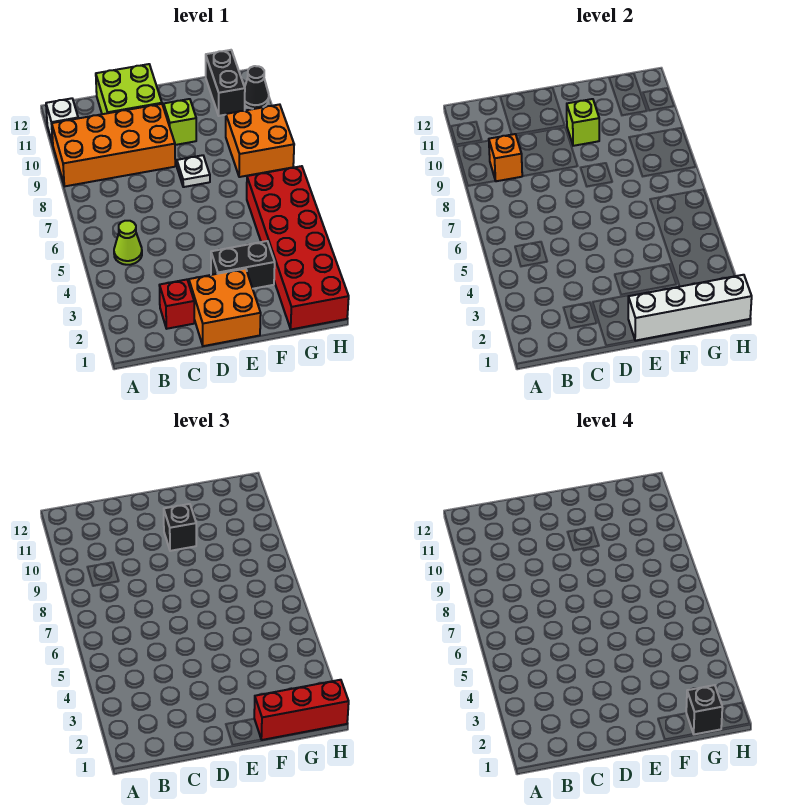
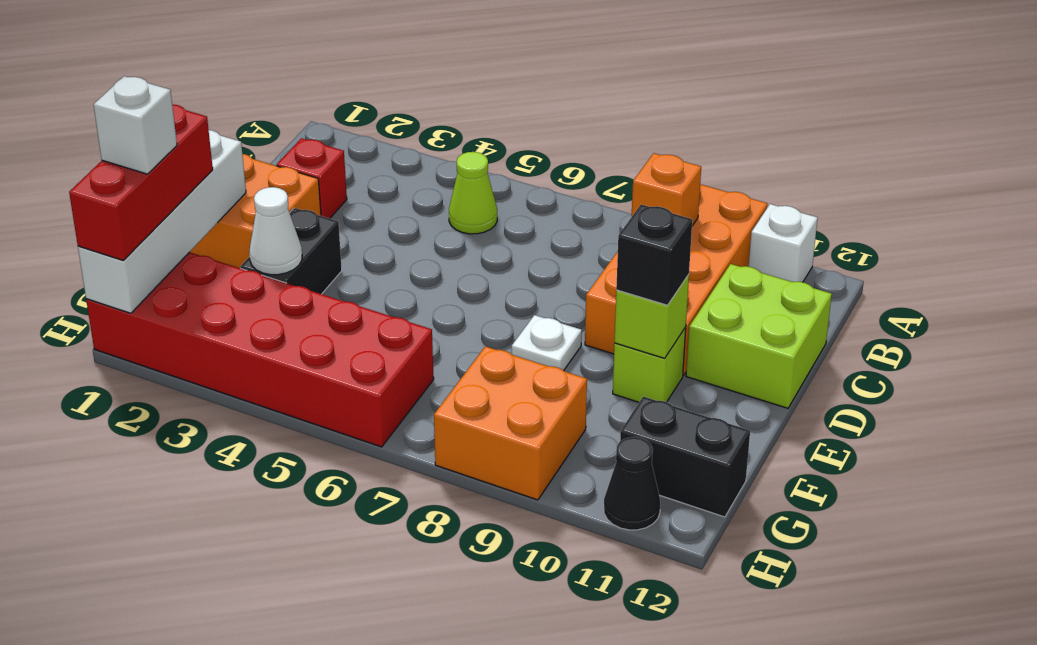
none -> white cone F3 level 2
black brick G1 level 4 -> white brick G1 level 4

